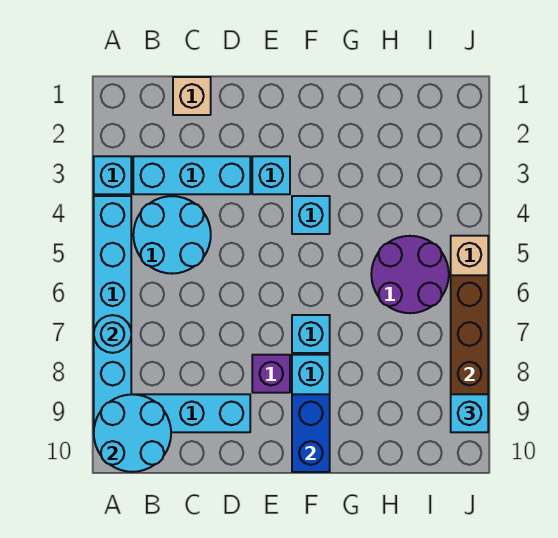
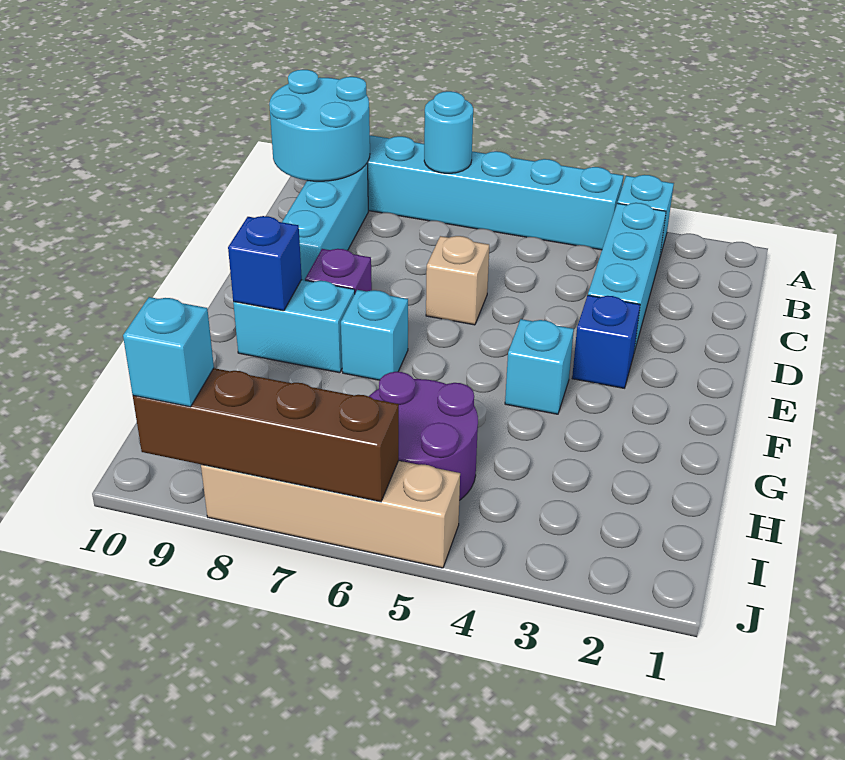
cyan round brick B4:C5 level 1 -> none
tan brick C1 level 1 -> tan brick D6 level 1
cyan brick E3 level 1 -> blue brick E3 level 1
blue brick F9:F10 level 2 -> blue brick F9 level 2

